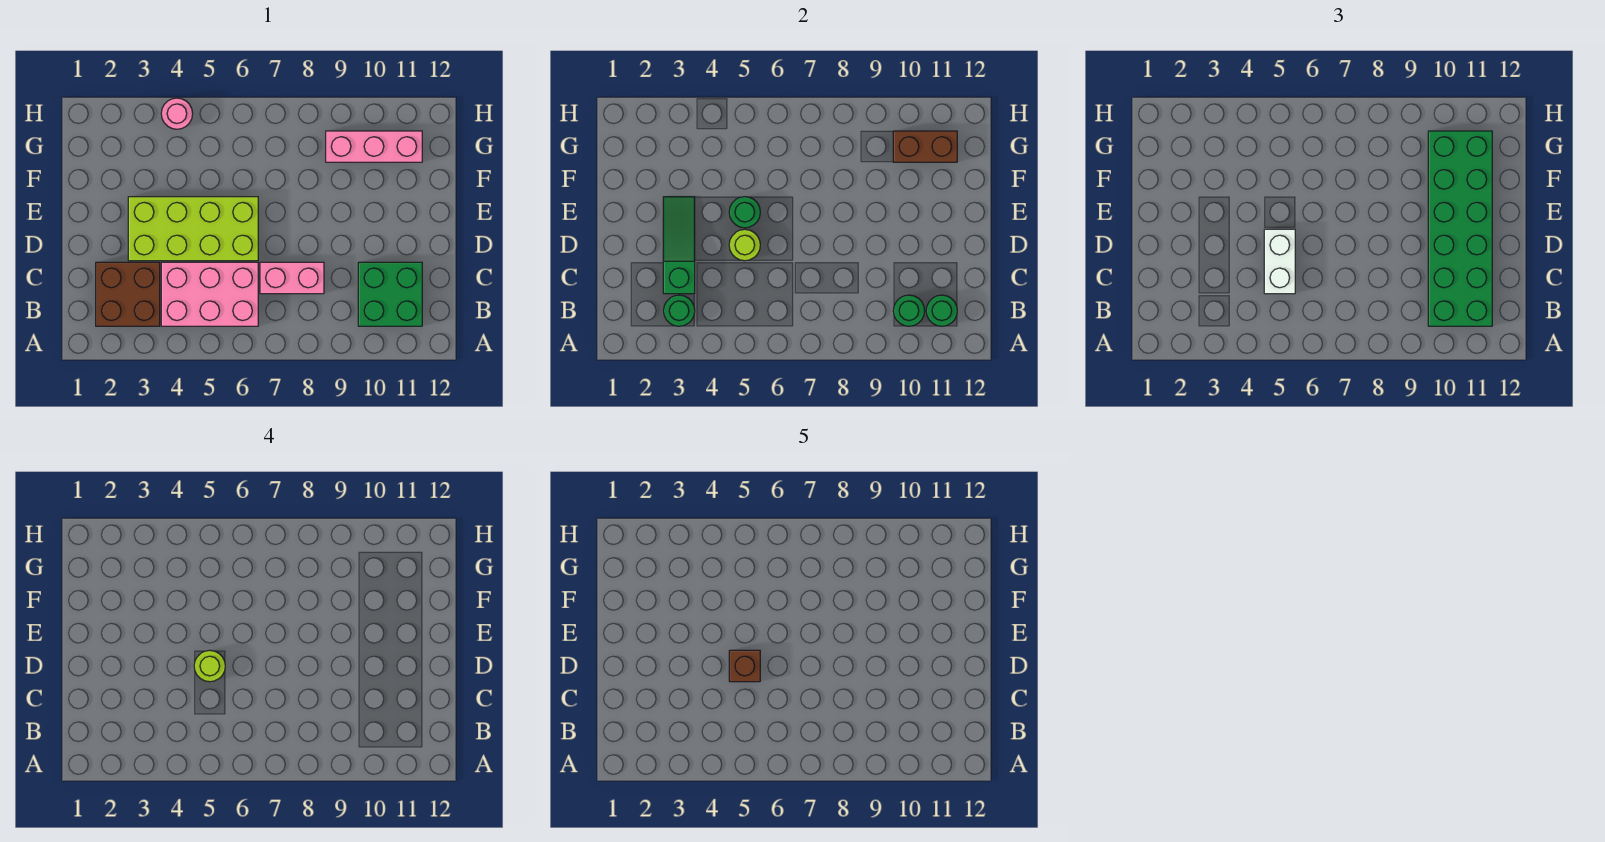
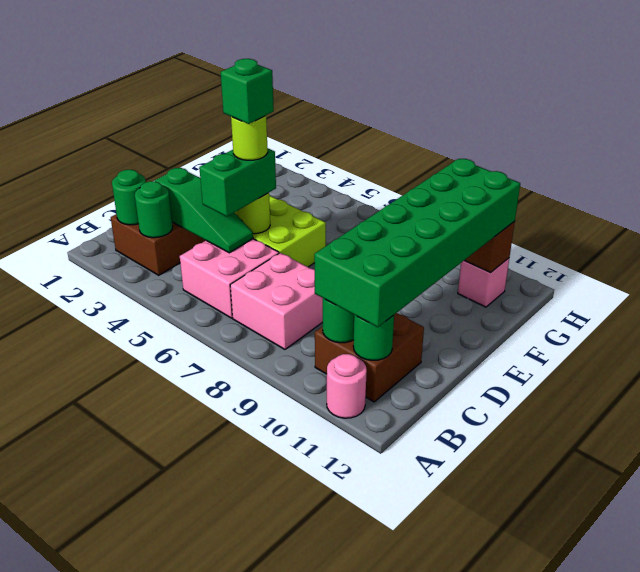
pink brick B4:C6 level 1 -> pink brick B5:C6 level 1
green brick B10:C11 level 1 -> brown brick B10:C11 level 1
green slope C3:E3 level 2 top C -> green slope C3:C5 level 2 top 3
white brick C5:D5 level 3 -> green brick C5:D5 level 3
pink brick C7:C8 level 1 -> pink brick B7:C8 level 1
brown brick D5 level 5 -> green brick D5 level 5
green round brick E5 level 2 -> green round brick B2 level 2
pink brick G9:G11 level 1 -> pink brick G11 level 1
pink round brick H4 level 1 -> pink round brick A11 level 1

